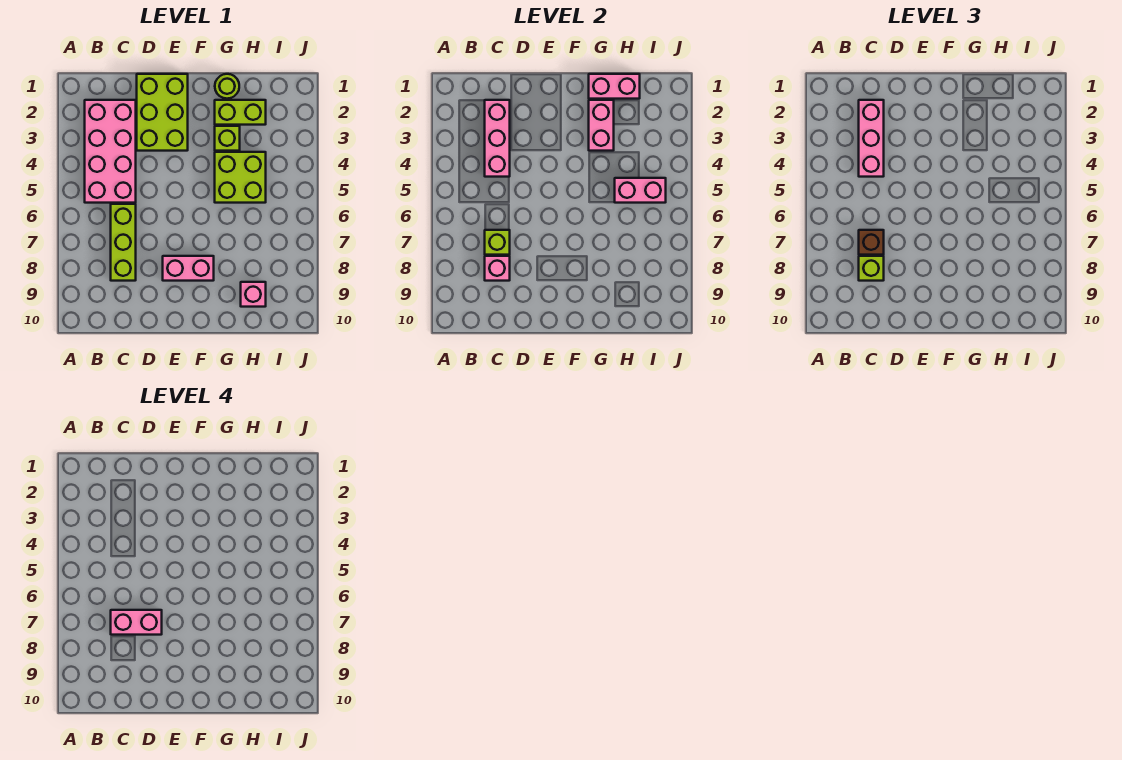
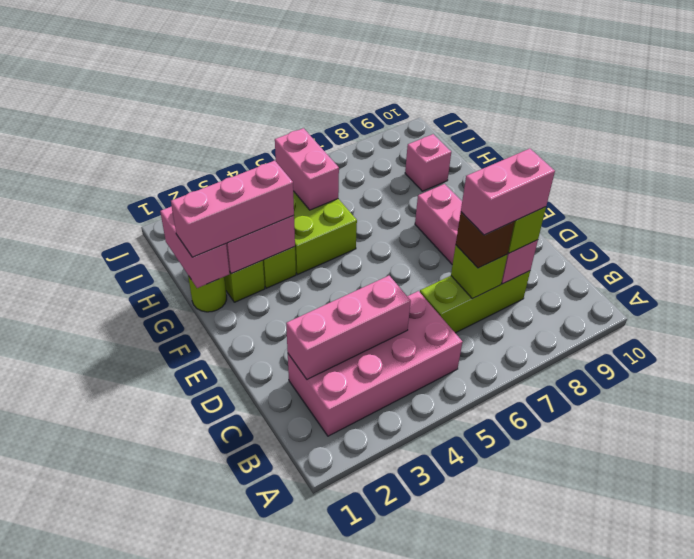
pink brick C2:C4 level 3 -> pink brick G1:G3 level 3
pink brick C7:D7 level 4 -> pink brick C7:C8 level 4
lime brick D1:E3 level 1 -> none

